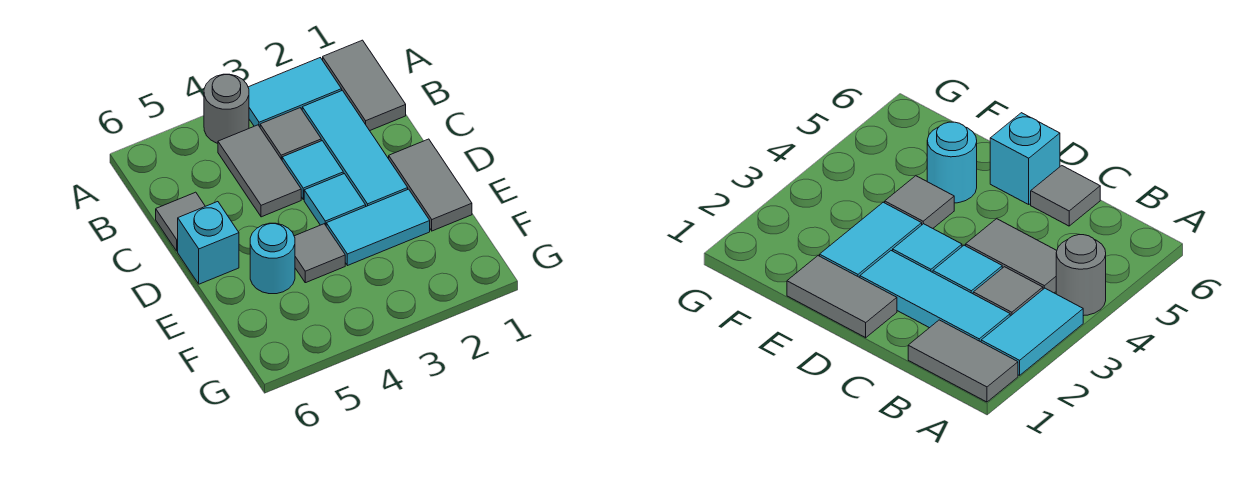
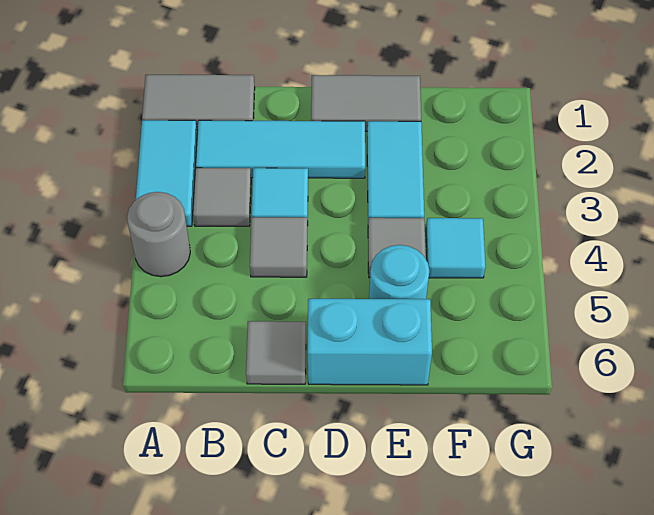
grey tile B4:C4 level 1 -> grey tile C4 level 1
cyan tile D3 level 1 -> cyan tile F4 level 1
cyan brick D6 level 1 -> cyan brick D6:E6 level 1

